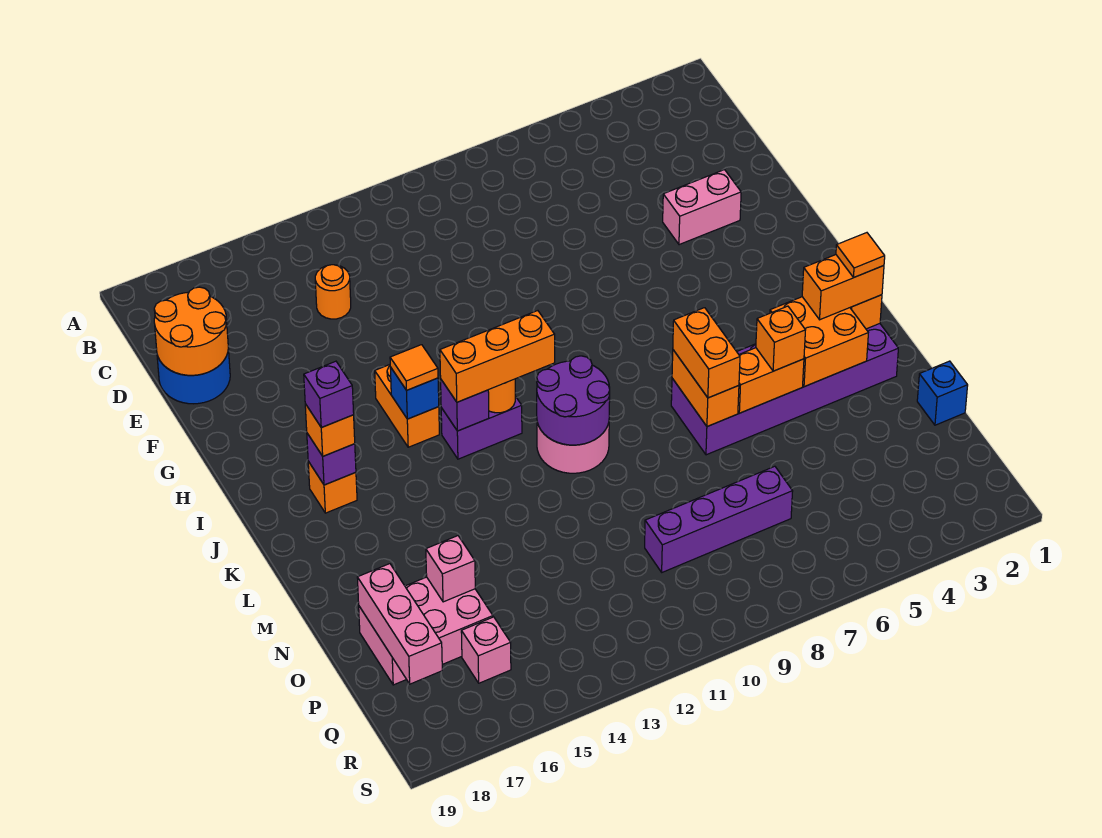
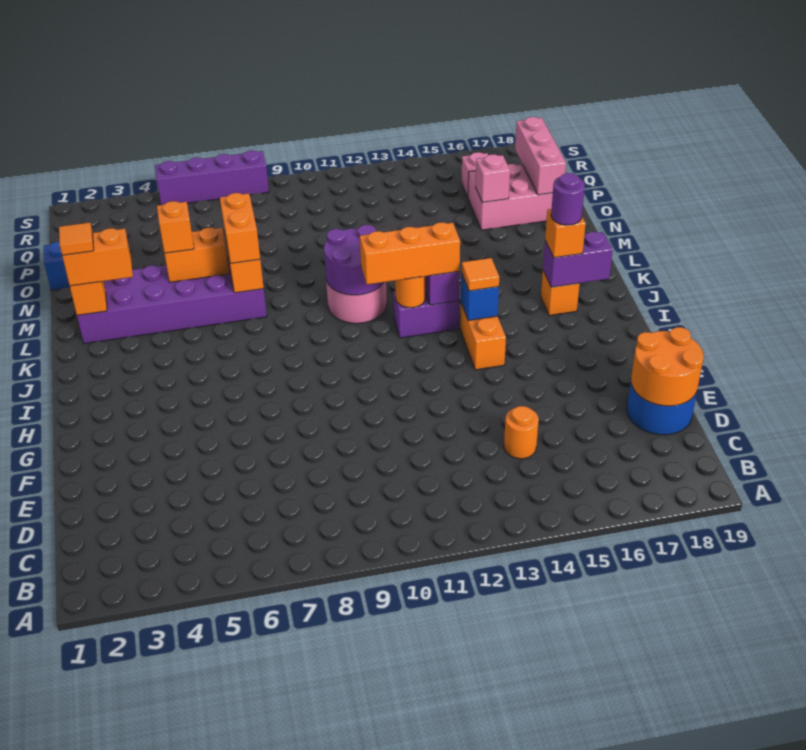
pink brick F3:F4 level 1 -> none
purple brick J17 level 2 -> purple brick J17:J18 level 2
purple brick J17 level 4 -> purple round brick J17 level 4
orange brick L3:M4 level 2 -> none
purple brick P7:P10 level 1 -> purple brick S5:S8 level 1

